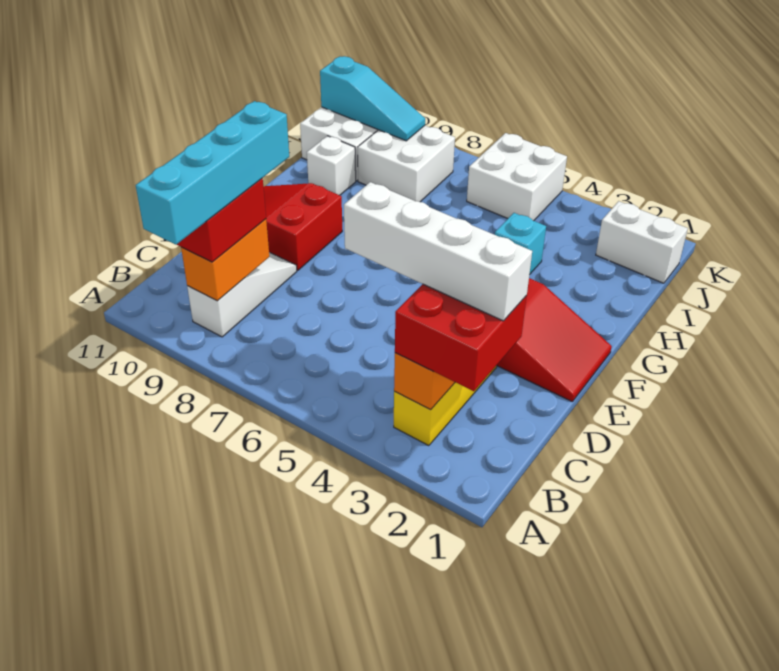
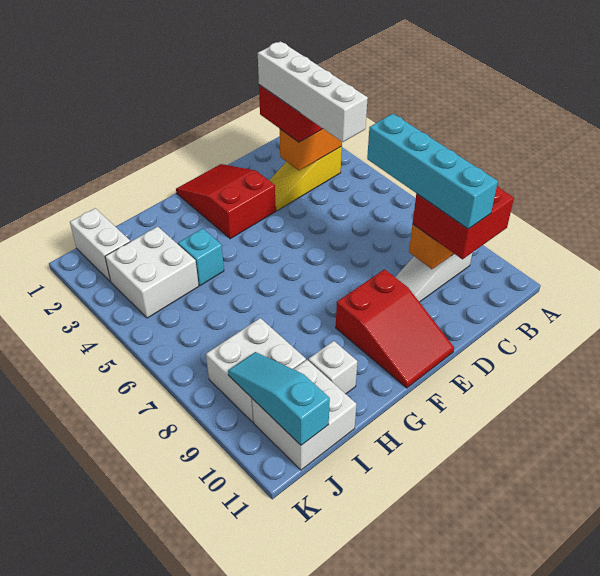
cyan brick A9:D9 level 4 -> cyan brick C7:C10 level 4
white brick J5:K6 level 1 -> white brick I3:J4 level 1

